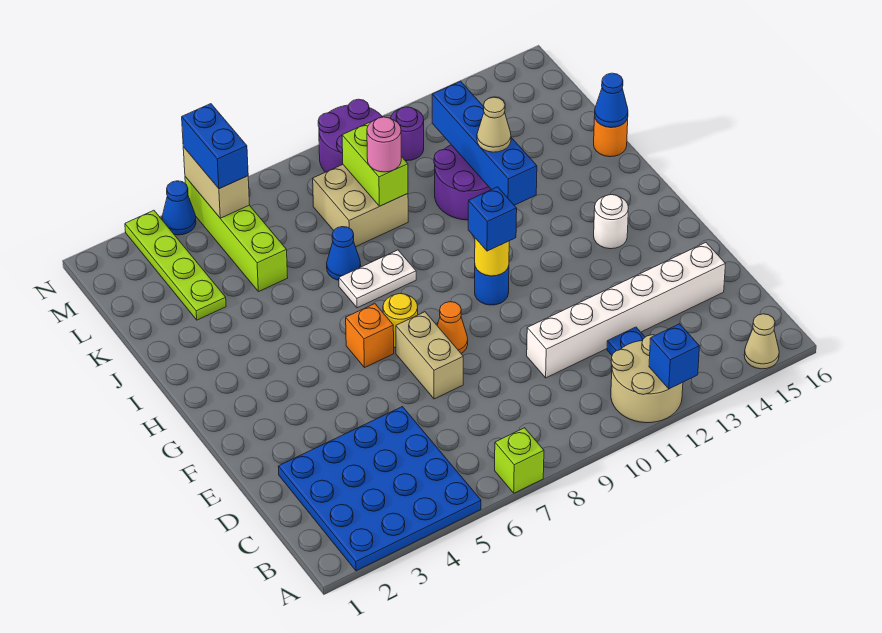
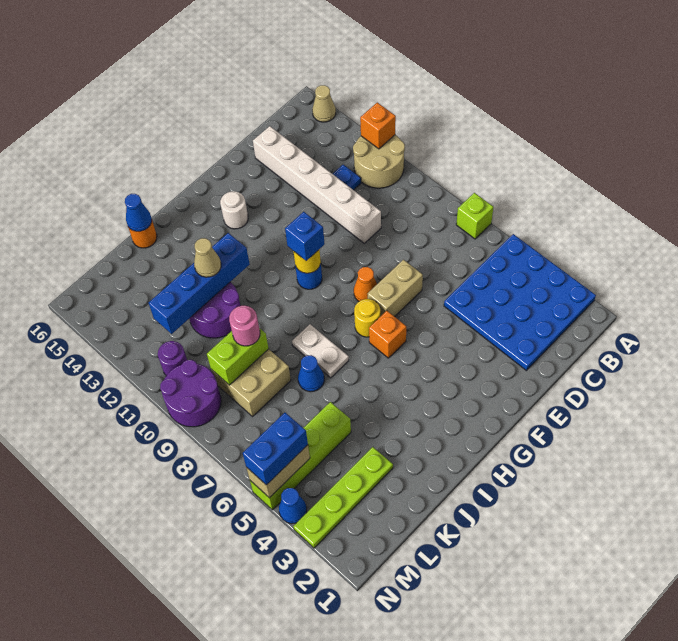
blue brick A12 level 2 -> orange brick A12 level 2

